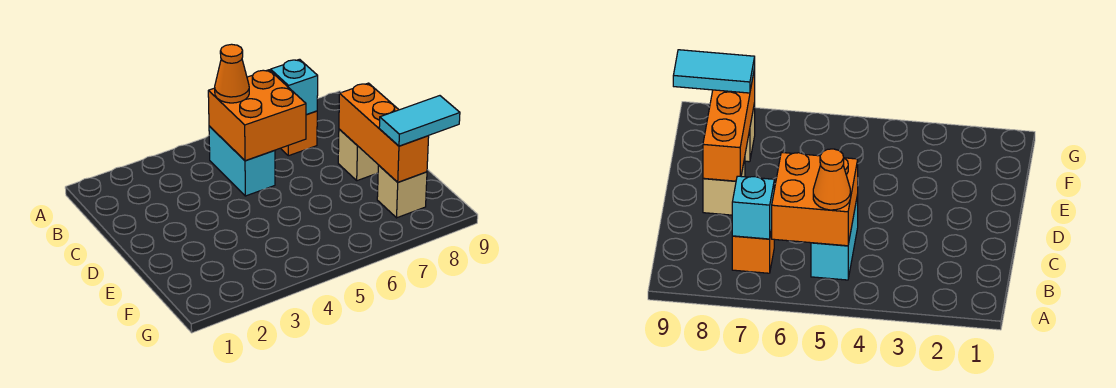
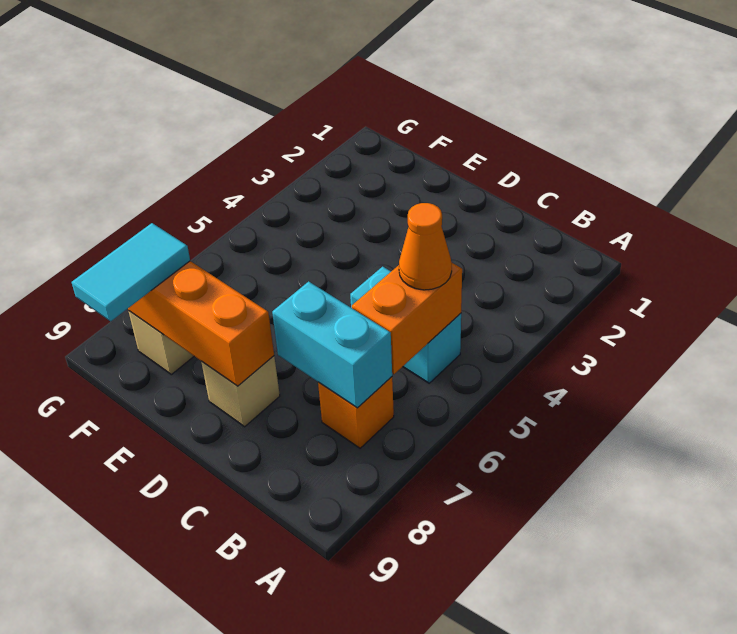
orange brick B5:C6 level 2 -> orange brick B5:B6 level 2
cyan brick B7 level 2 -> cyan brick B7:C7 level 2

